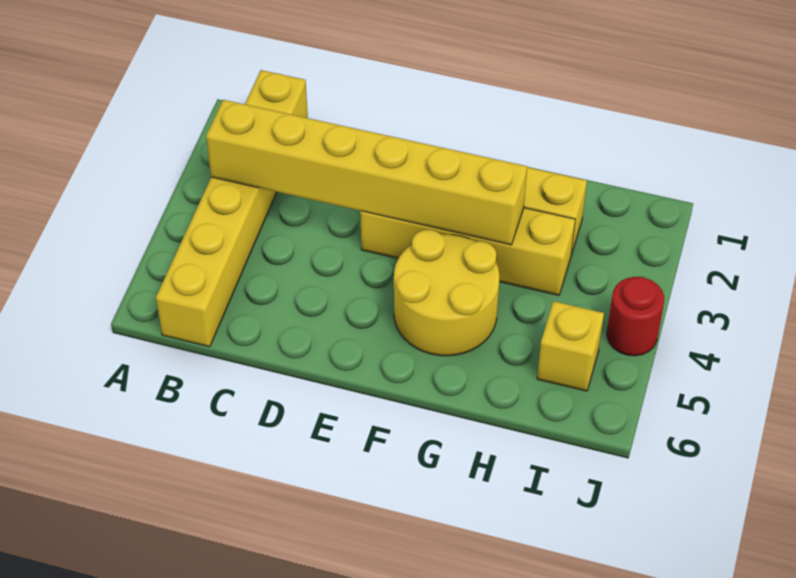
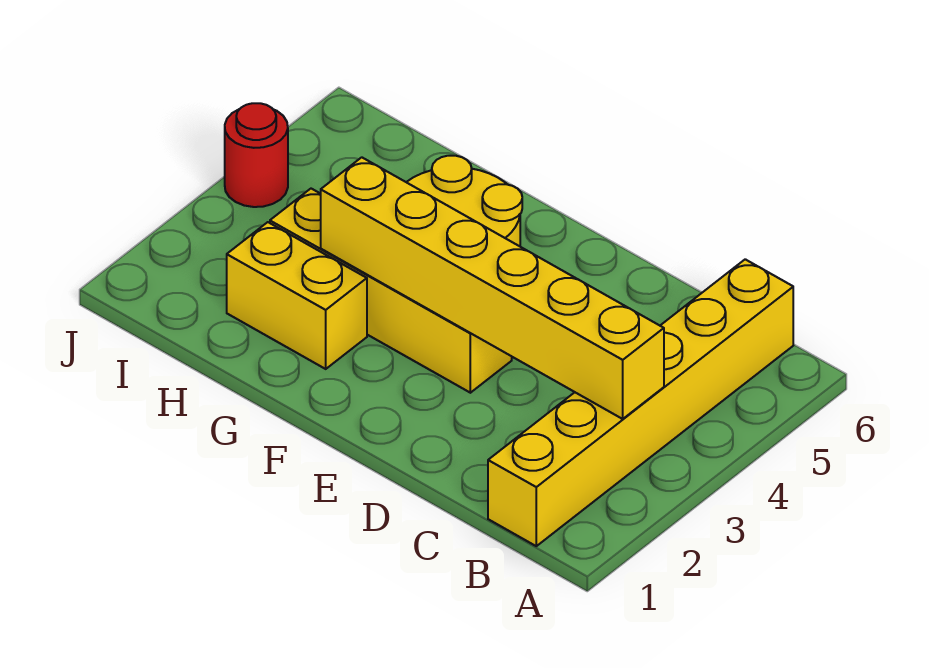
yellow brick I5 level 1 -> none

